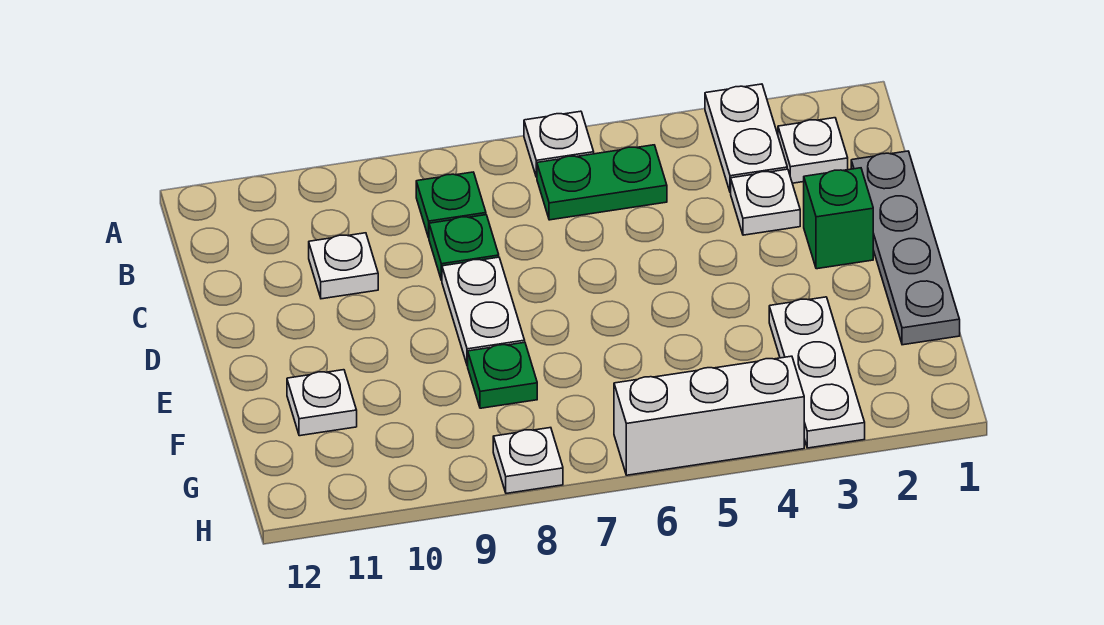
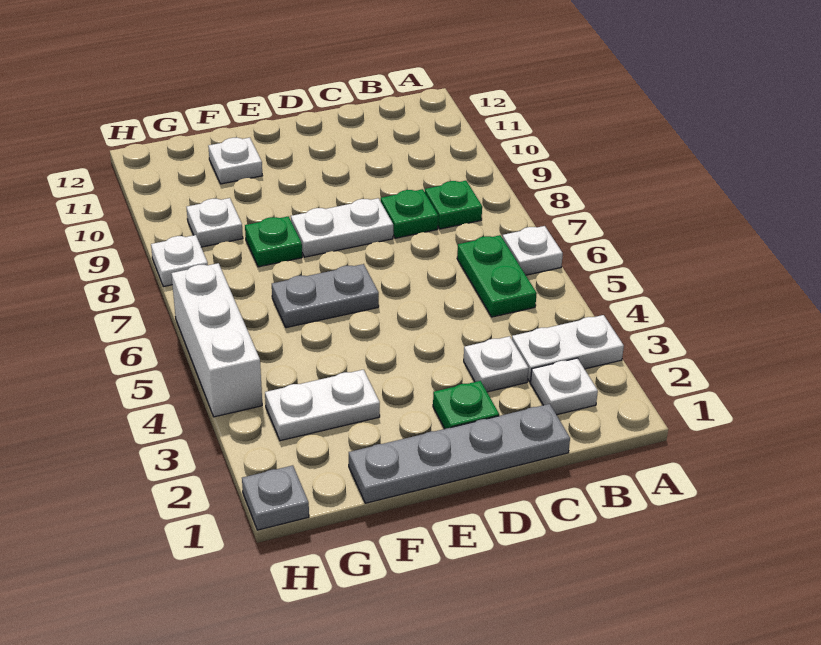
white plate C10 level 1 -> white plate G9 level 1
green brick D2 level 1 -> green plate D2 level 1
none -> grey plate E6:F6 level 1
white plate F3:H3 level 1 -> white plate F3:G3 level 1
none -> grey plate H1 level 1

